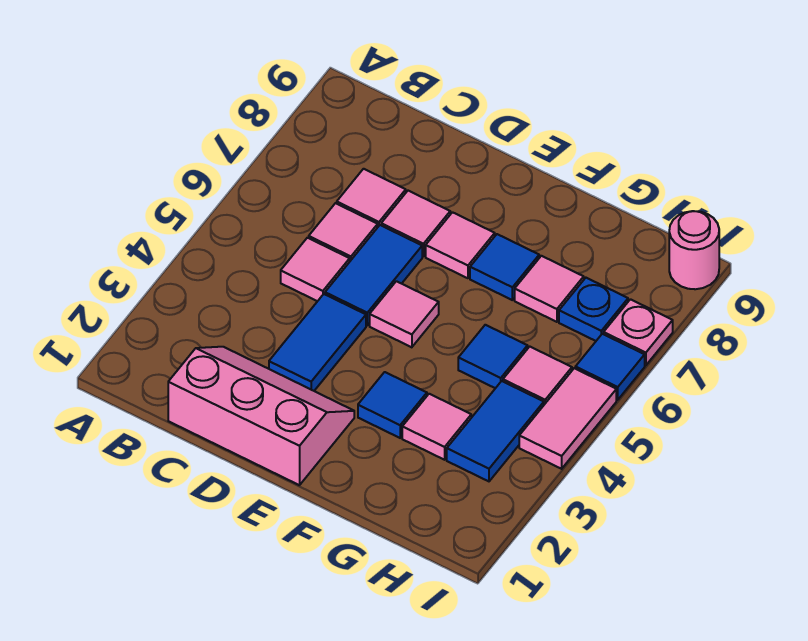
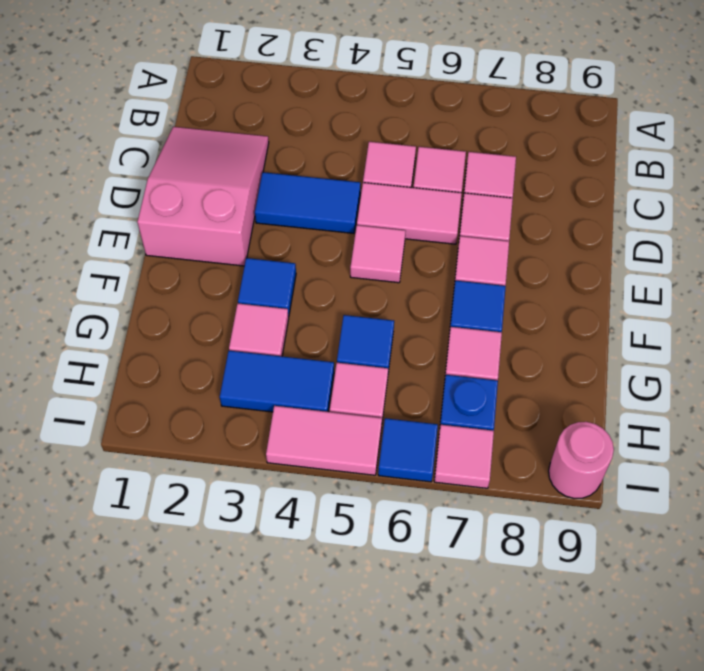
pink slope C1:E2 level 1 top 1 -> pink slope C1:E2 level 1 top E
blue tile D5:D6 level 1 -> pink tile D5:D6 level 1
pink plate I7 level 1 -> pink tile I7 level 1

